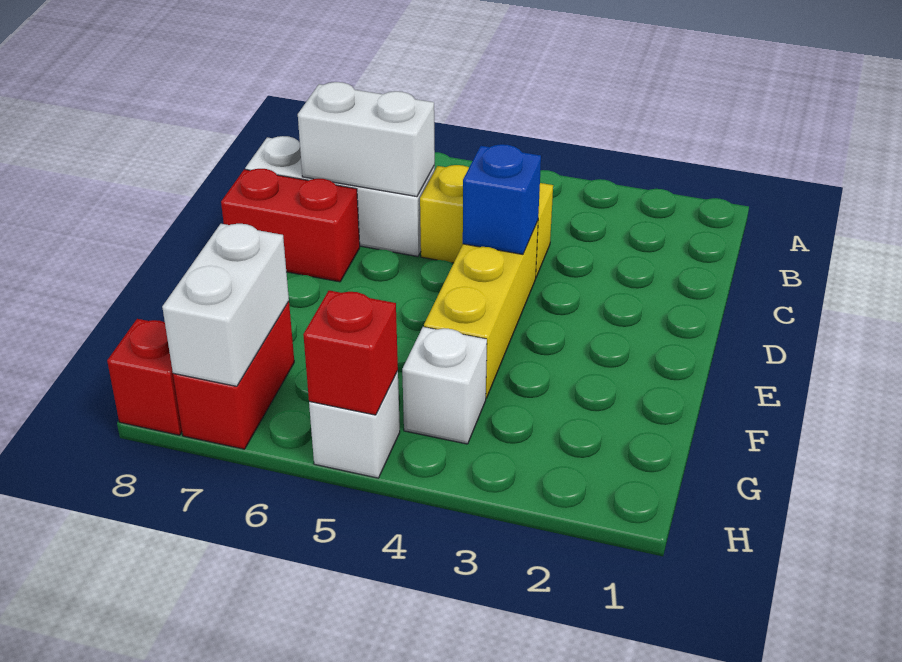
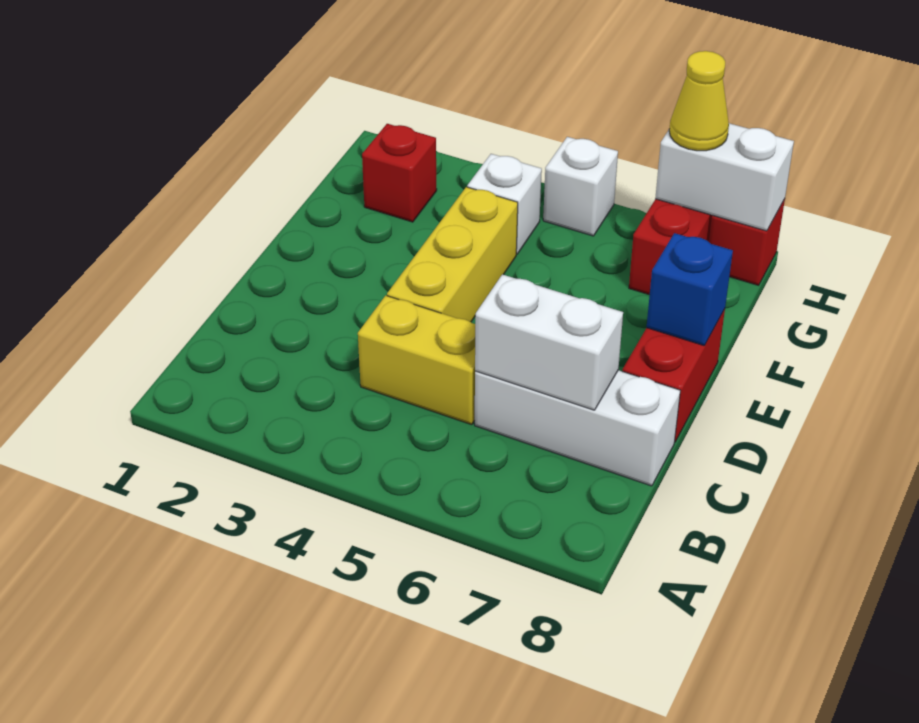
blue brick D4 level 2 -> blue brick E8 level 2
red brick D7:D8 level 1 -> red brick D8:E8 level 1
white brick G7:H7 level 2 -> white brick H7:H8 level 2
red brick H5 level 2 -> red brick G2 level 1
none -> yellow cone H7 level 3

